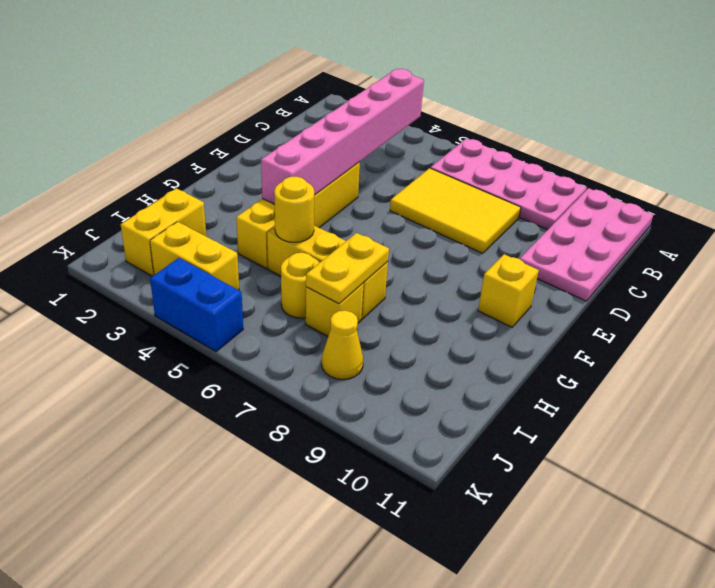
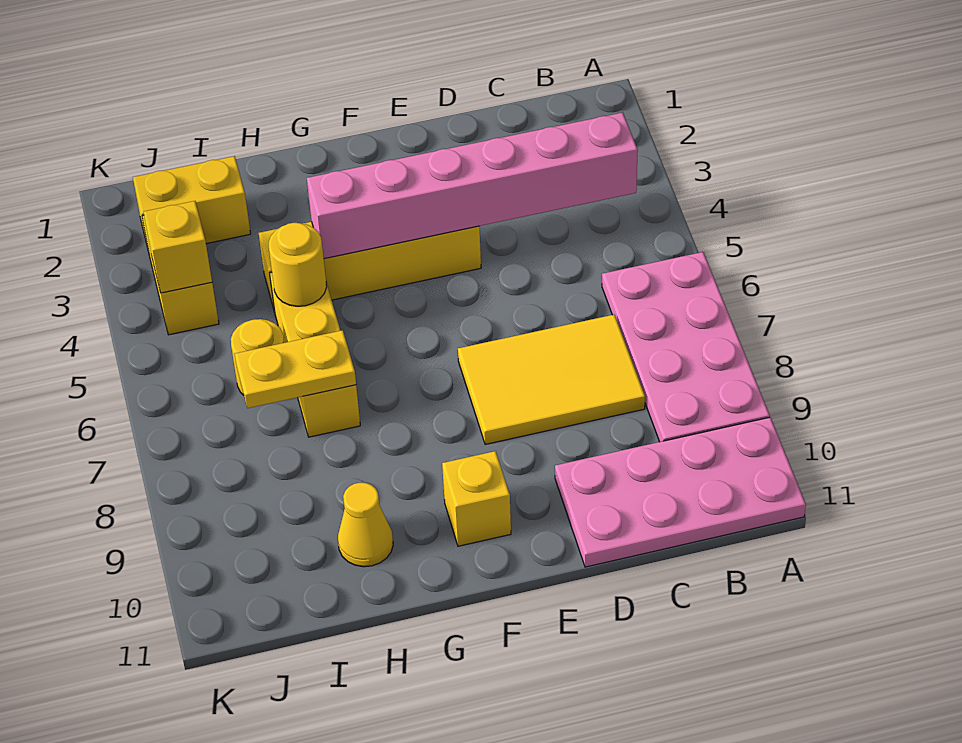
yellow tile C6:D8 level 1 -> yellow tile C7:E8 level 1
yellow brick I7 level 1 -> yellow brick J4 level 2
yellow cone J8 level 1 -> yellow cone H10 level 1
blue brick K4:K5 level 1 -> none

